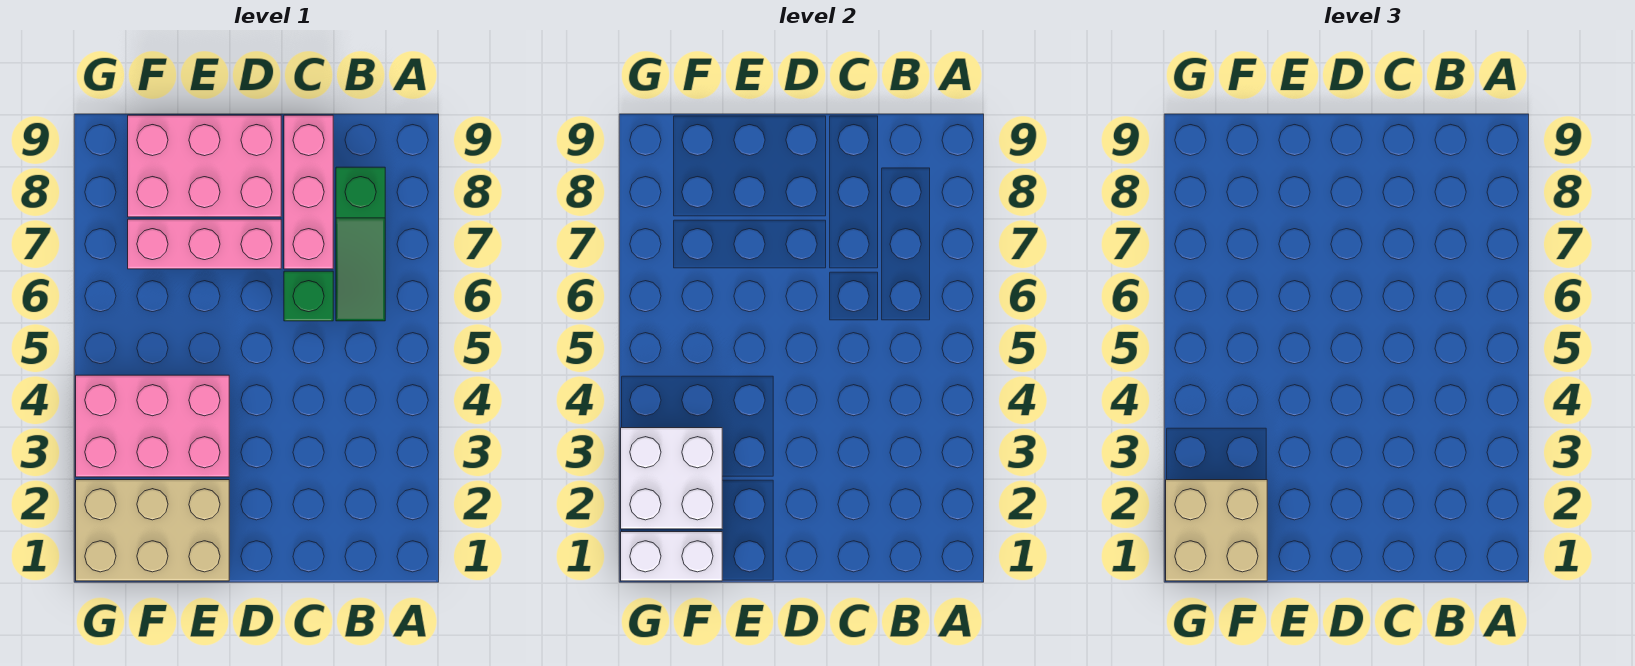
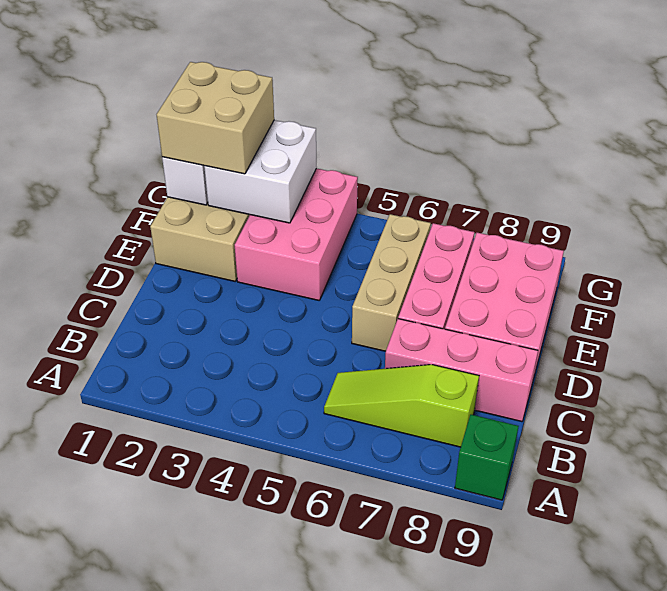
green slope B6:B8 level 1 top 8 -> lime slope B6:B8 level 1 top 8
green brick C6 level 1 -> green brick A9 level 1
none -> tan brick D6:F6 level 1

